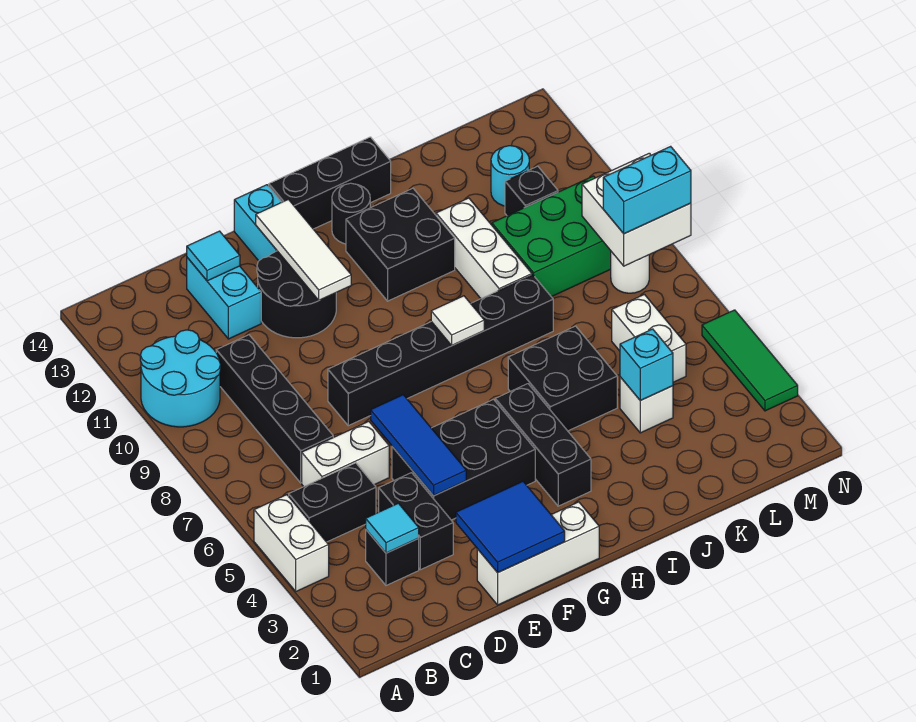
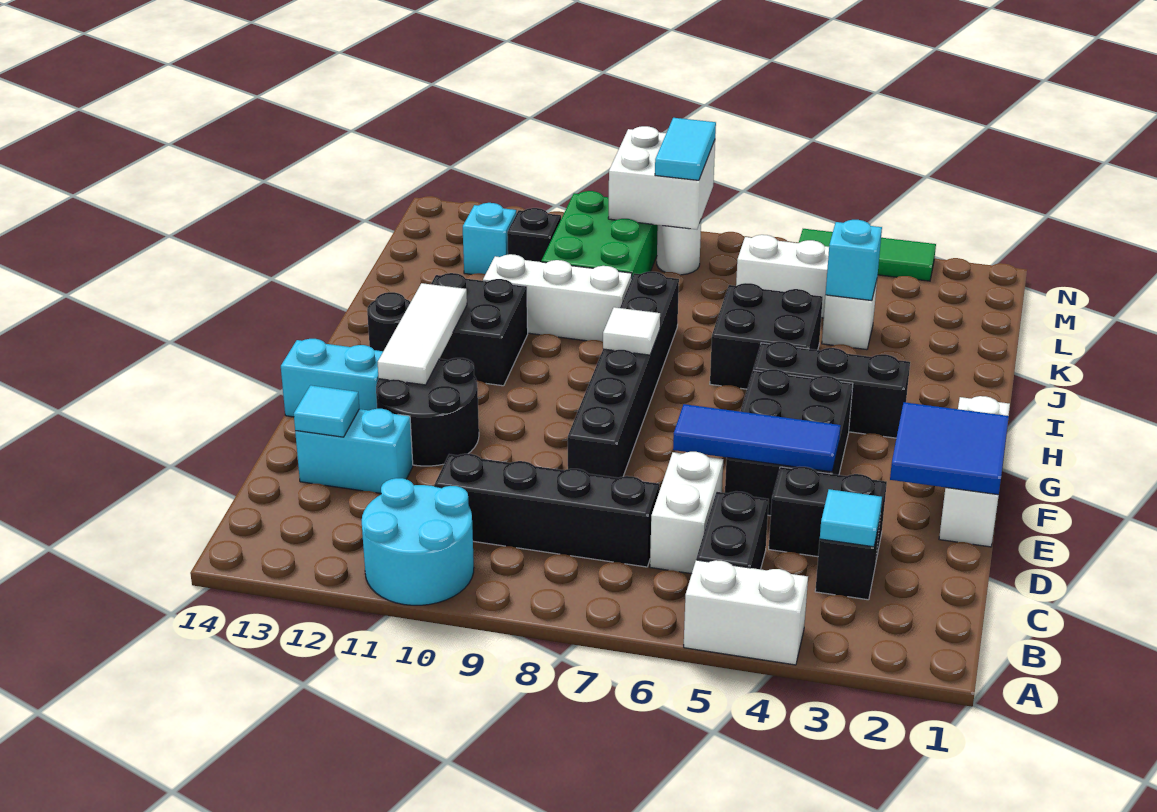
white tile F11:F13 level 2 -> white tile F12:H12 level 2
black brick G14:I14 level 1 -> none
cyan round brick L12 level 1 -> cyan brick L12 level 1
cyan brick M8:N8 level 3 -> cyan tile M8:N8 level 3

